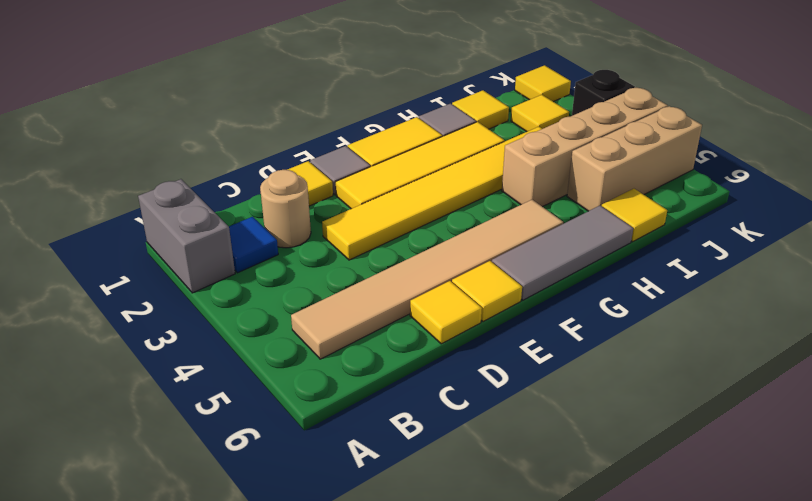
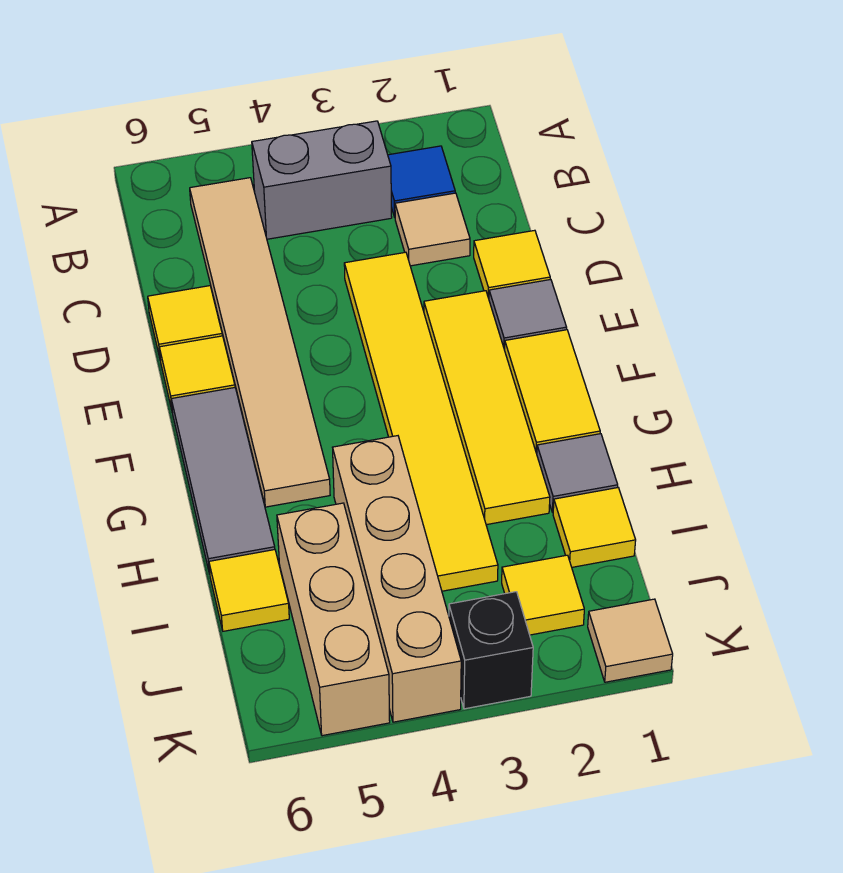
grey brick A1:A2 level 1 -> grey brick B3:B4 level 1
tan round brick C2 level 1 -> tan tile C2 level 1
yellow tile K1 level 1 -> tan tile K1 level 1

